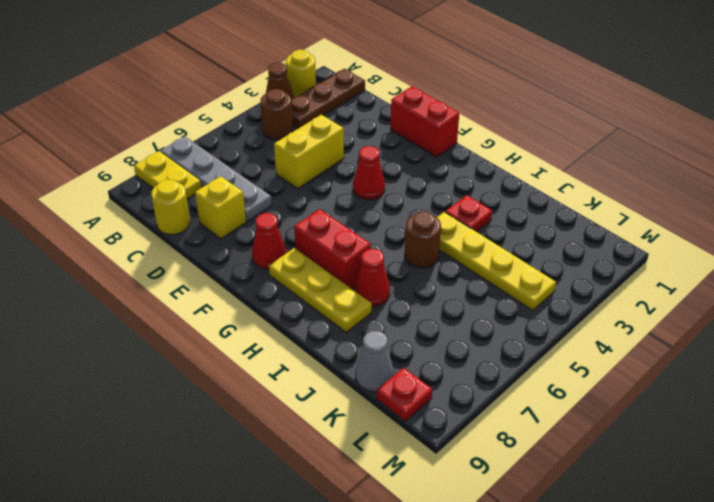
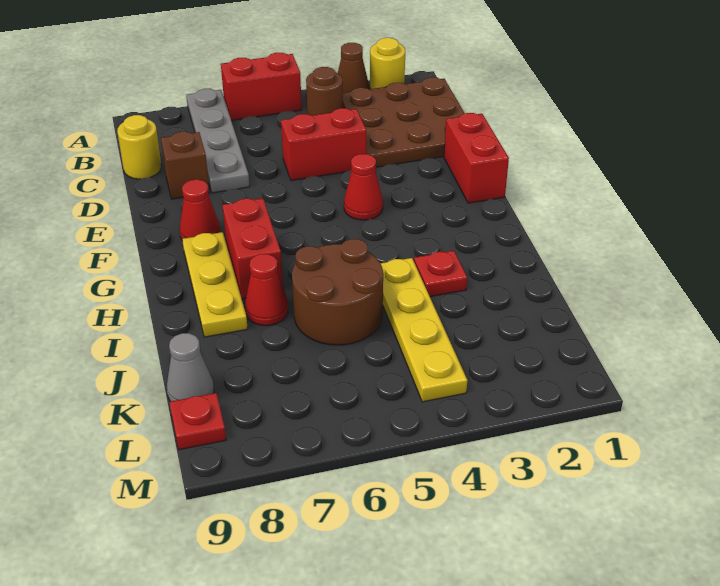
none -> red brick A5:A6 level 1
yellow plate A8:B8 level 1 -> none
brown plate B1:B3 level 1 -> brown plate B1:D3 level 1
yellow brick D4:D5 level 1 -> red brick D4:D5 level 1
yellow brick D8 level 1 -> brown brick D8 level 1
brown round brick I5 level 1 -> brown round brick I5:J6 level 1

